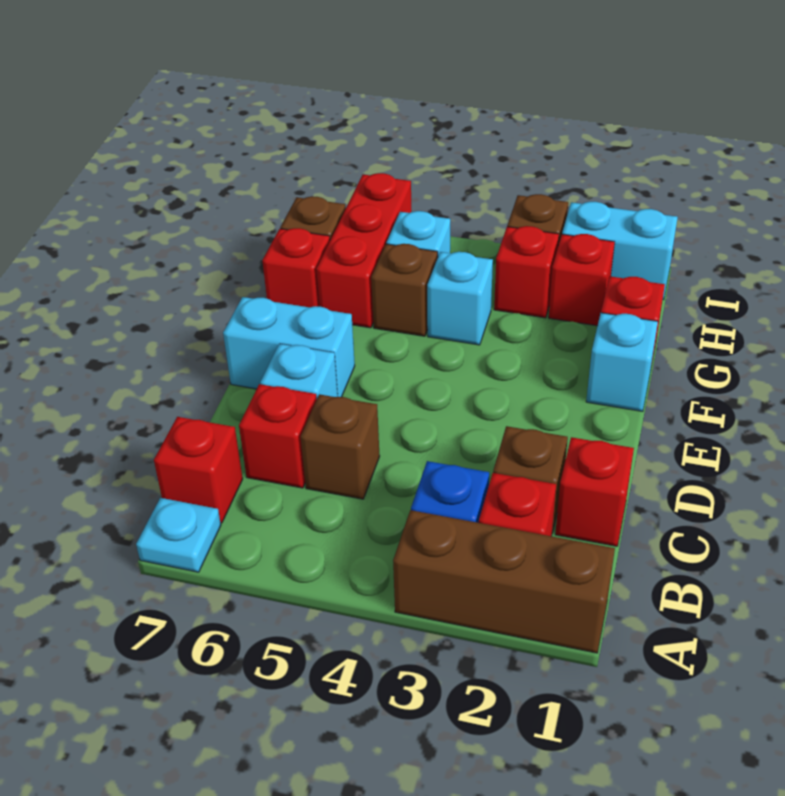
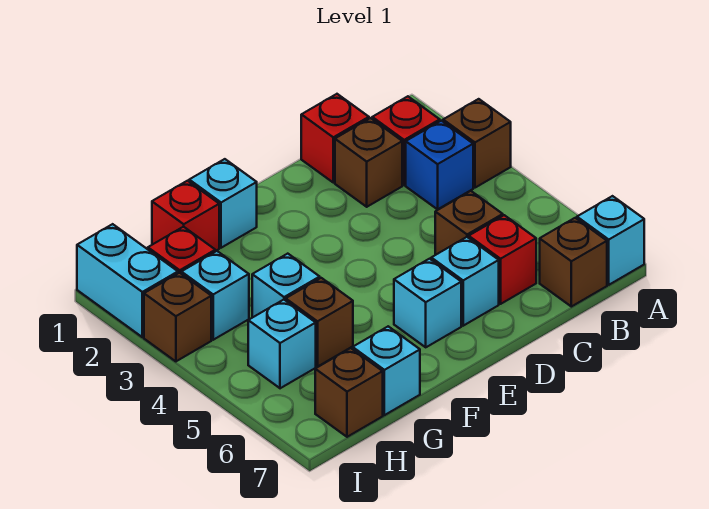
brown brick A1:A3 level 1 -> brown brick A3 level 1
cyan plate A7 level 1 -> cyan brick A7 level 1
red brick B7 level 1 -> brown brick B7 level 1
cyan brick E6:E7 level 1 -> cyan brick E6 level 1
red brick G6:I6 level 1 -> none
red brick G7 level 1 -> cyan brick G7 level 1
red brick H3 level 1 -> cyan brick H3 level 1

